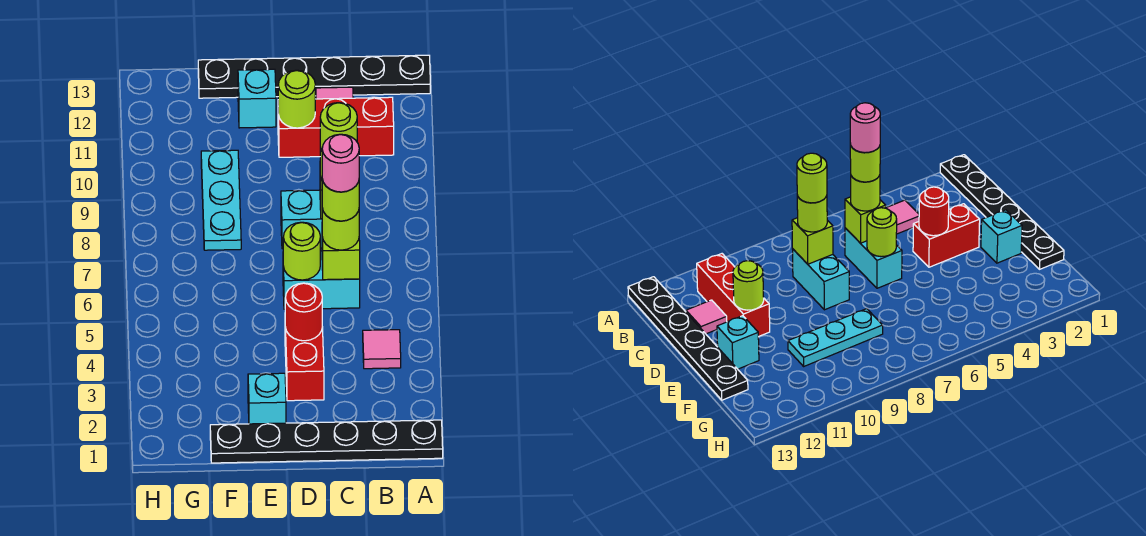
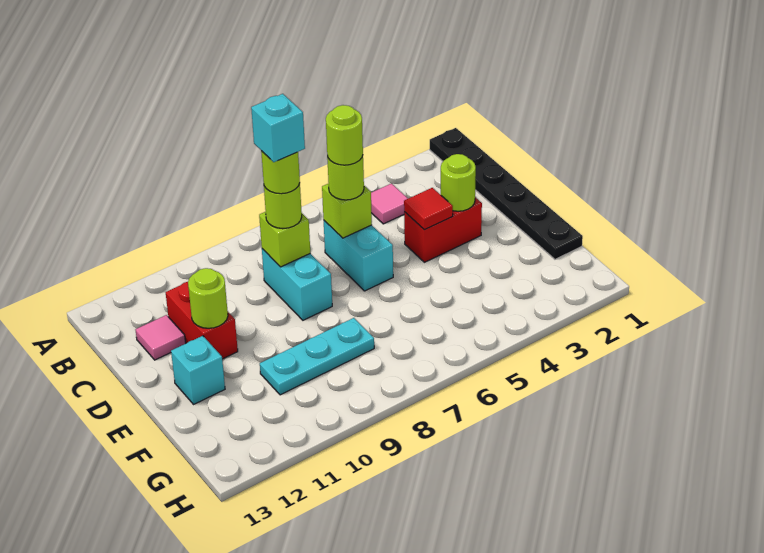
black plate A13:F13 level 1 -> none
red brick B11:D11 level 1 -> red brick C11:D11 level 1
pink round brick C6 level 5 -> none
red round brick D4 level 2 -> red tile D4 level 2
lime round brick D6 level 2 -> lime round brick D3 level 2
cyan brick E2 level 1 -> cyan brick C8 level 5

